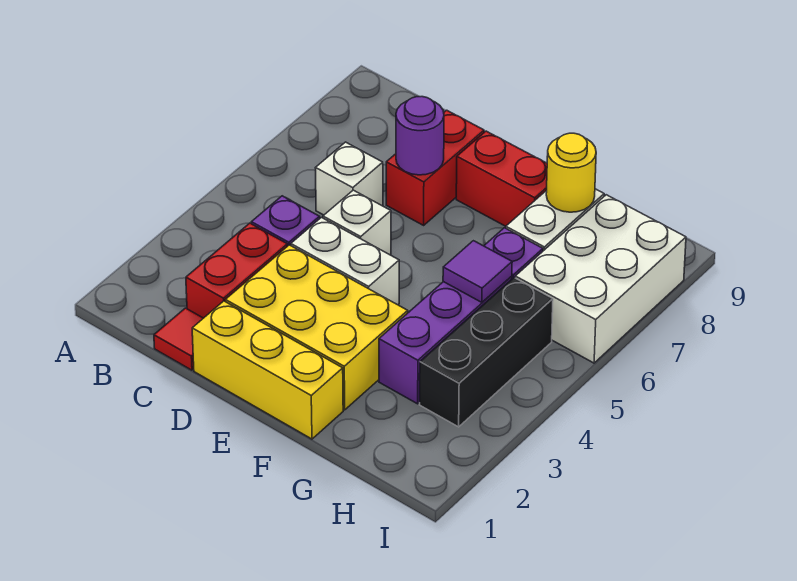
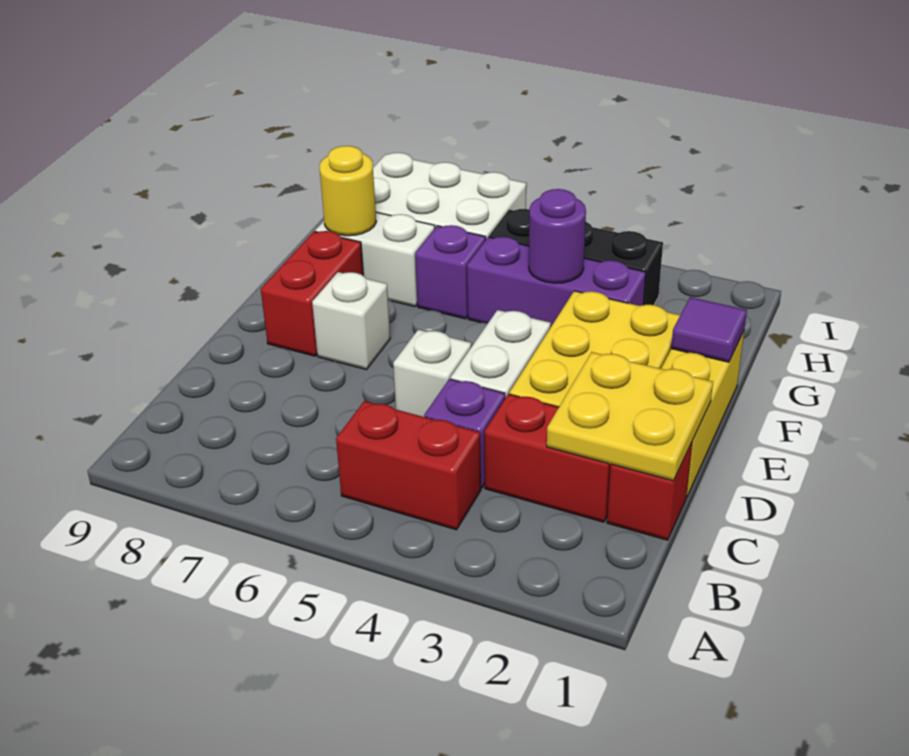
red tile C1 level 1 -> red brick C1 level 1
none -> yellow plate C1:D2 level 2
white brick C6 level 1 -> white brick E7 level 1
red brick D7:D8 level 1 -> red brick B4:B5 level 1
purple round brick D7 level 2 -> purple round brick G4 level 2
purple tile G5 level 2 -> purple tile F1 level 2

